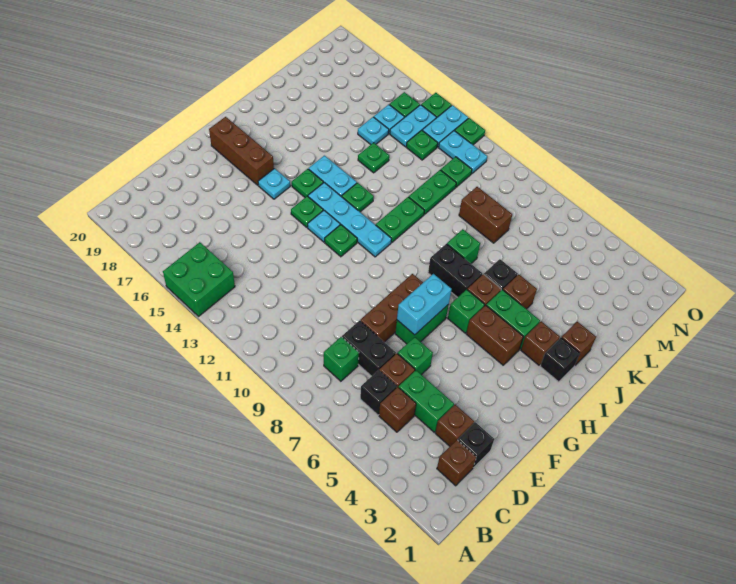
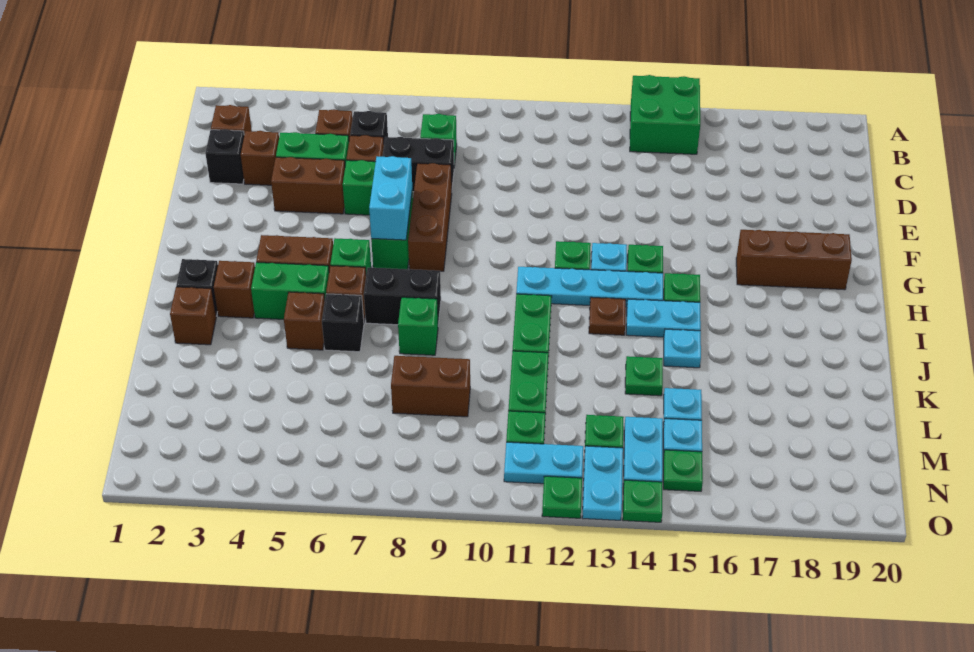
none -> brown brick E4:E5 level 1
cyan plate G16 level 1 -> cyan plate J15 level 1
green plate I13 level 1 -> brown plate I13 level 1

